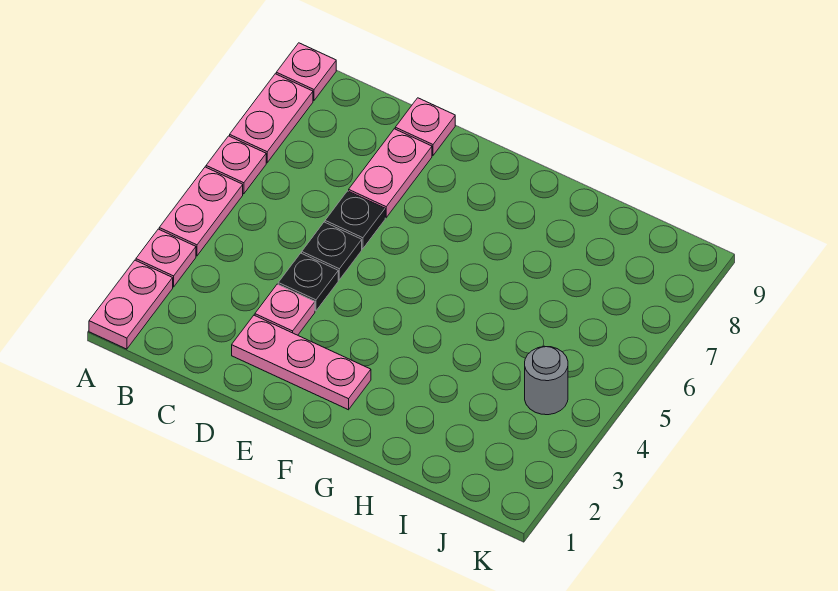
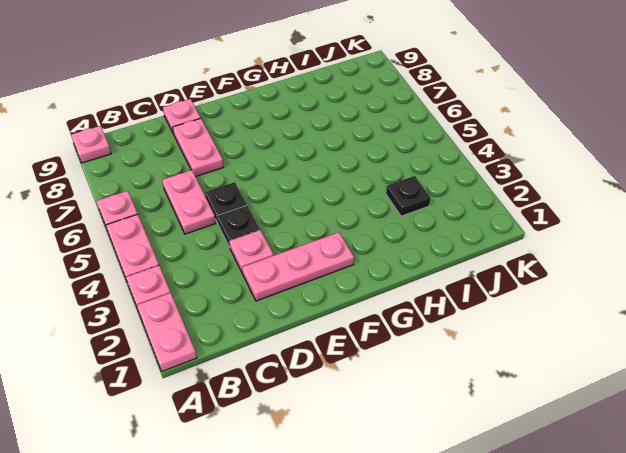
pink plate A7:A8 level 1 -> pink plate C5:C6 level 1
black plate D6 level 1 -> black plate I3 level 1
grey round brick J4 level 1 -> none

